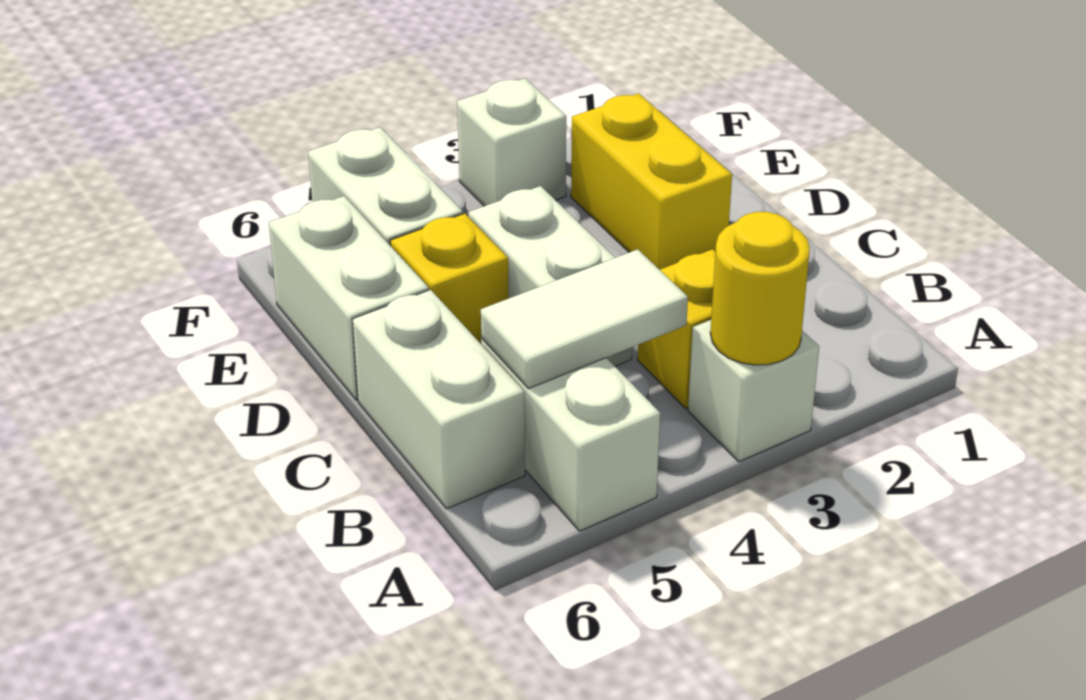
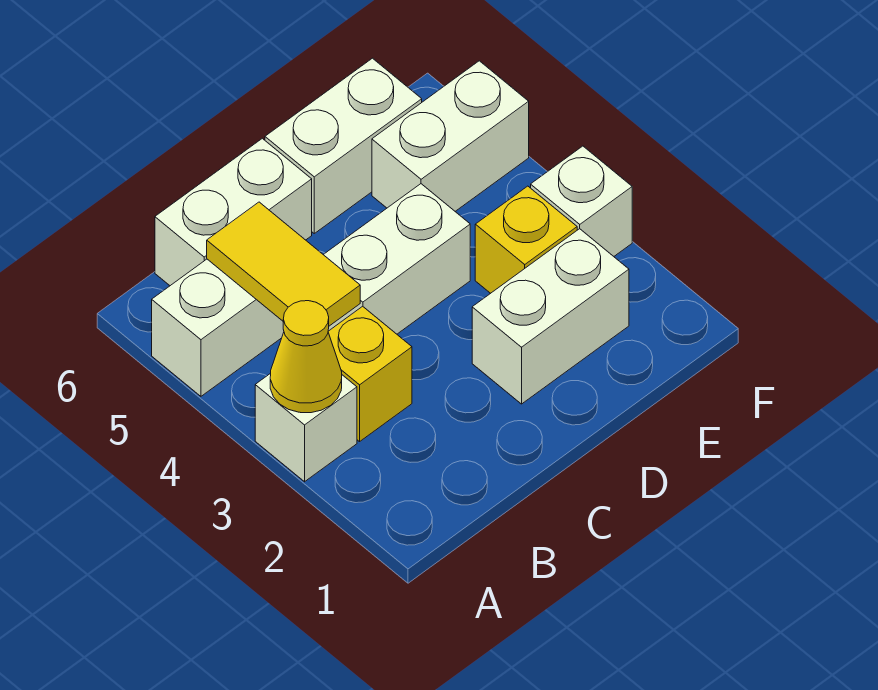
yellow round brick A3 level 2 -> yellow cone A3 level 2
white tile B4:B5 level 2 -> yellow tile B4:B5 level 2
yellow brick D2:E2 level 1 -> white brick D2:E2 level 1
yellow brick D5 level 1 -> yellow brick E3 level 1

